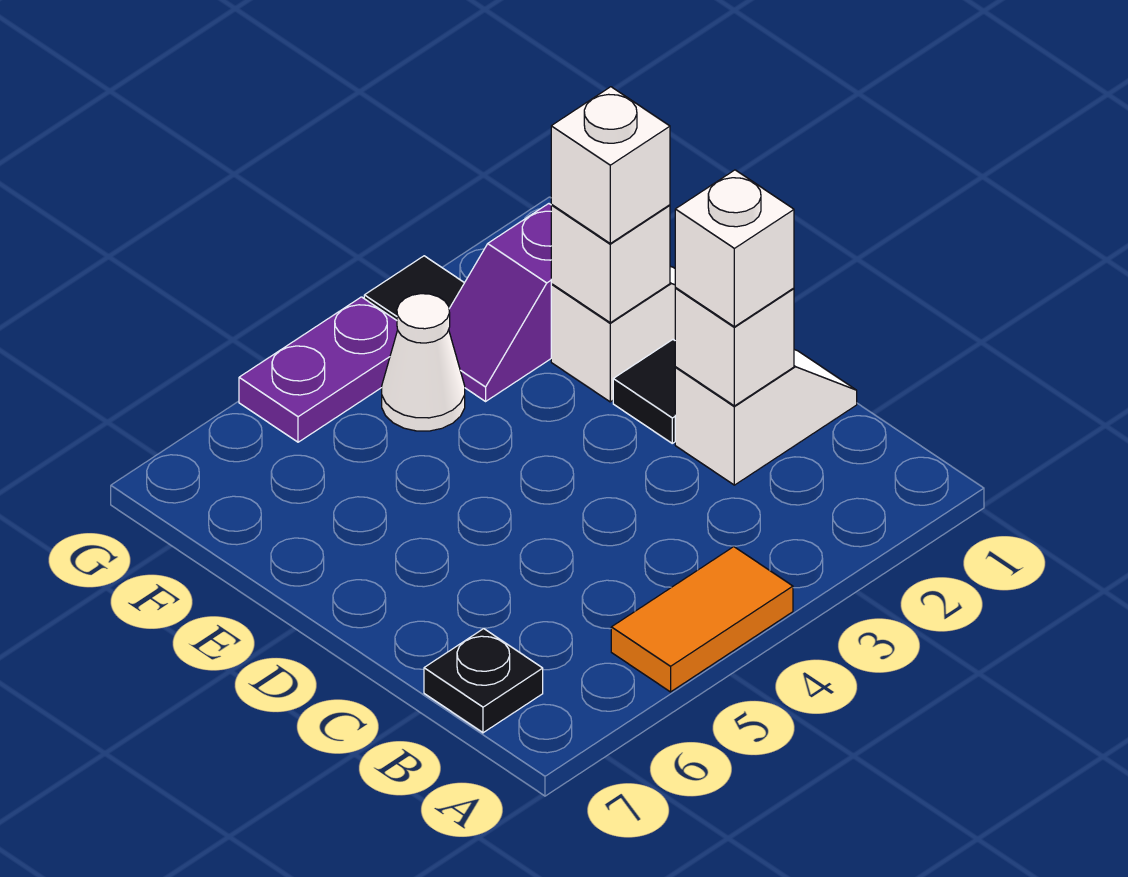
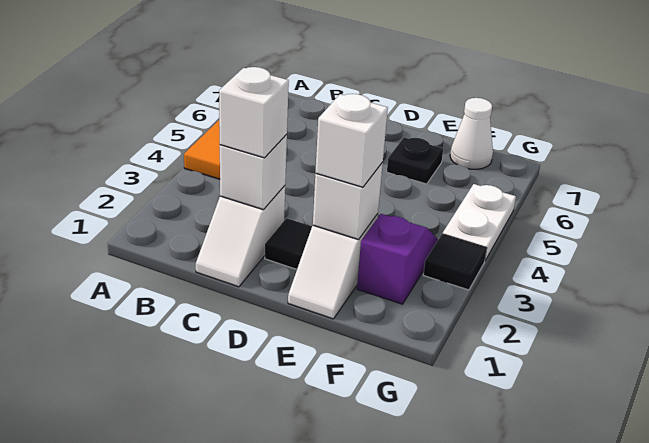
black plate B7 level 1 -> black plate E6 level 1
white cone F4 level 1 -> white cone F7 level 1
purple plate G4:G5 level 1 -> white plate G4:G5 level 1

